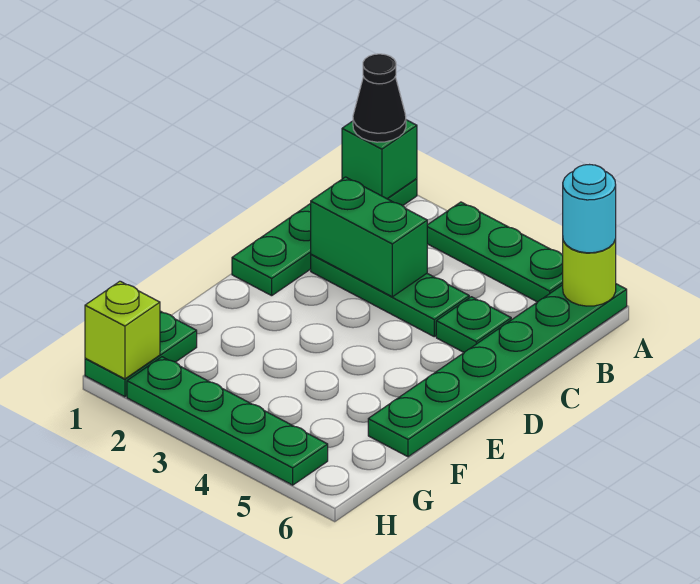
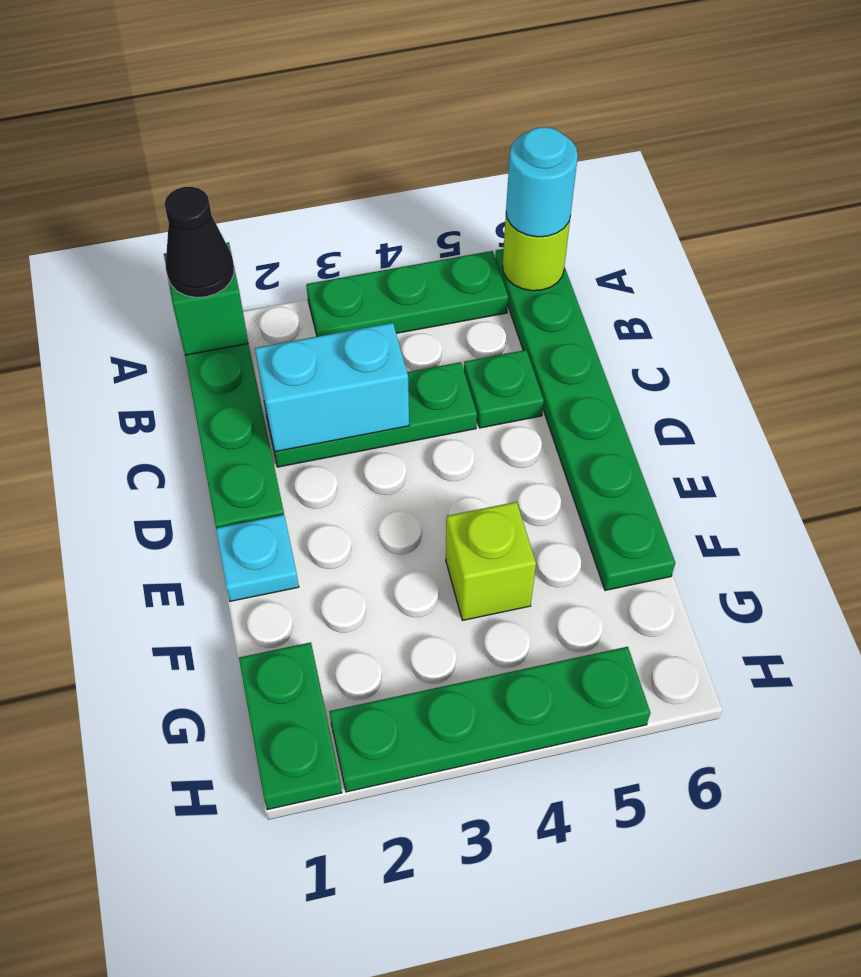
green brick C2:C3 level 2 -> cyan brick C2:C3 level 2
none -> cyan plate E1 level 1
lime brick H1 level 2 -> lime brick F4 level 1

